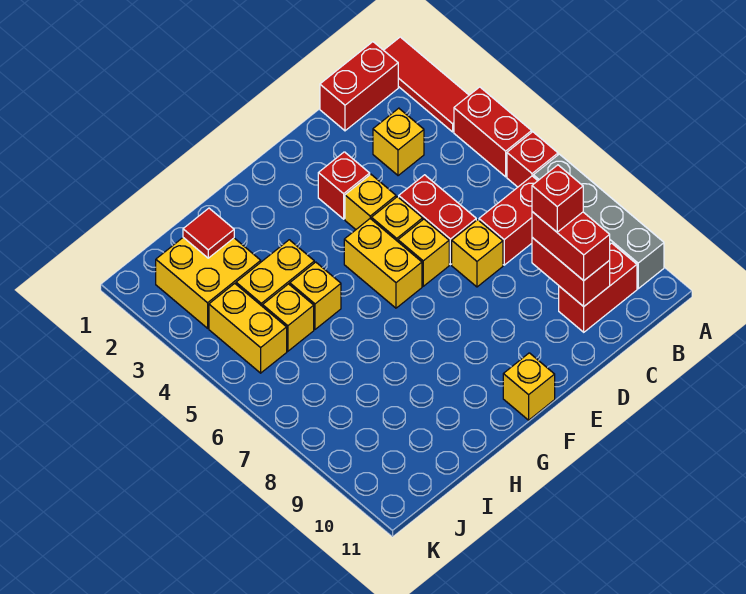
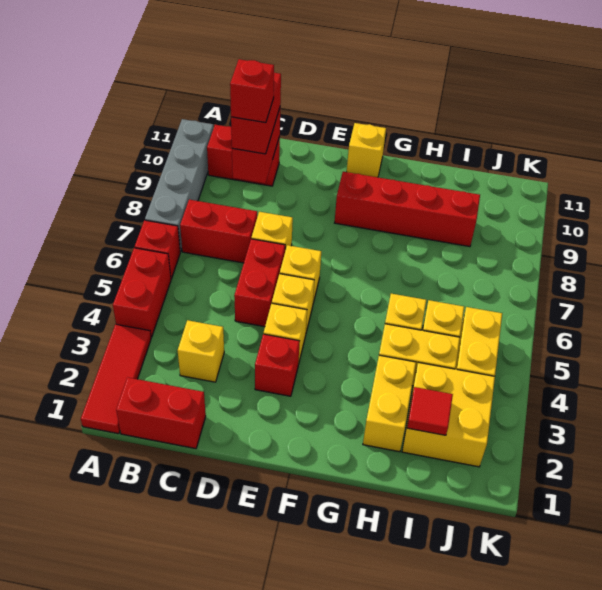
yellow brick F5:F6 level 1 -> yellow brick H2:H3 level 1
none -> red brick F9:I9 level 1

